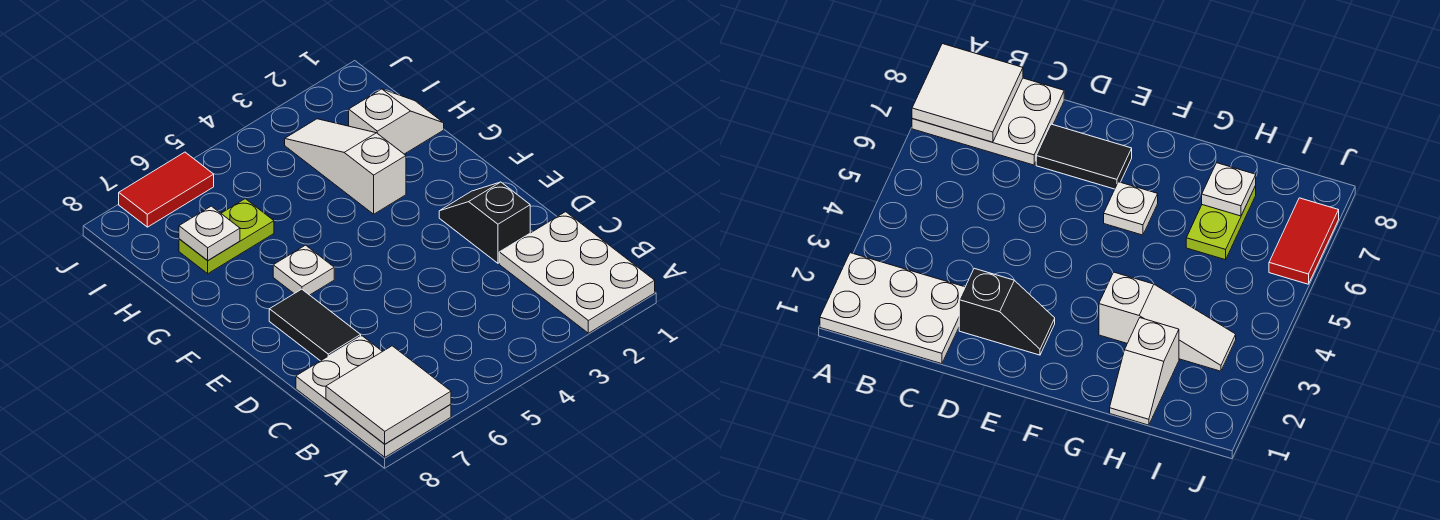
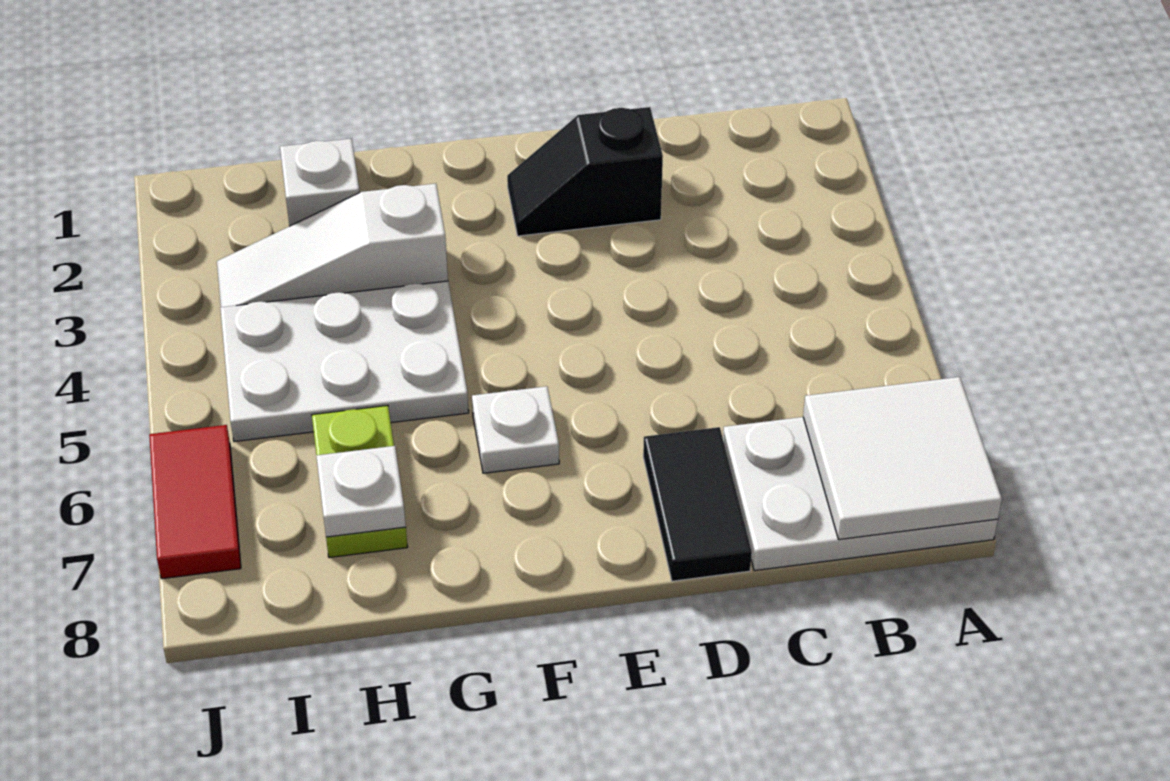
white plate A1:C2 level 1 -> white plate G4:I5 level 1
black tile D7:E7 level 1 -> black tile D7:D8 level 1

